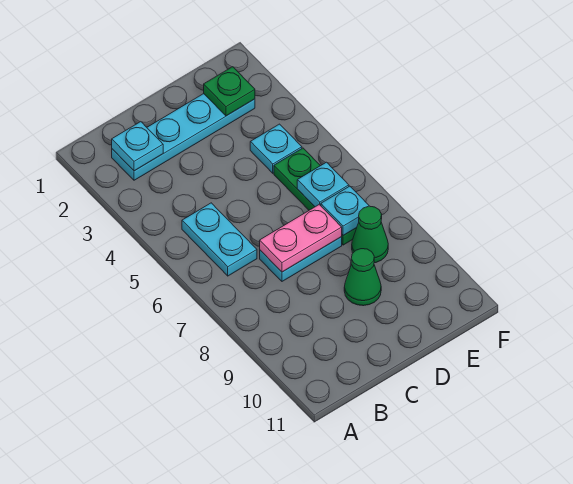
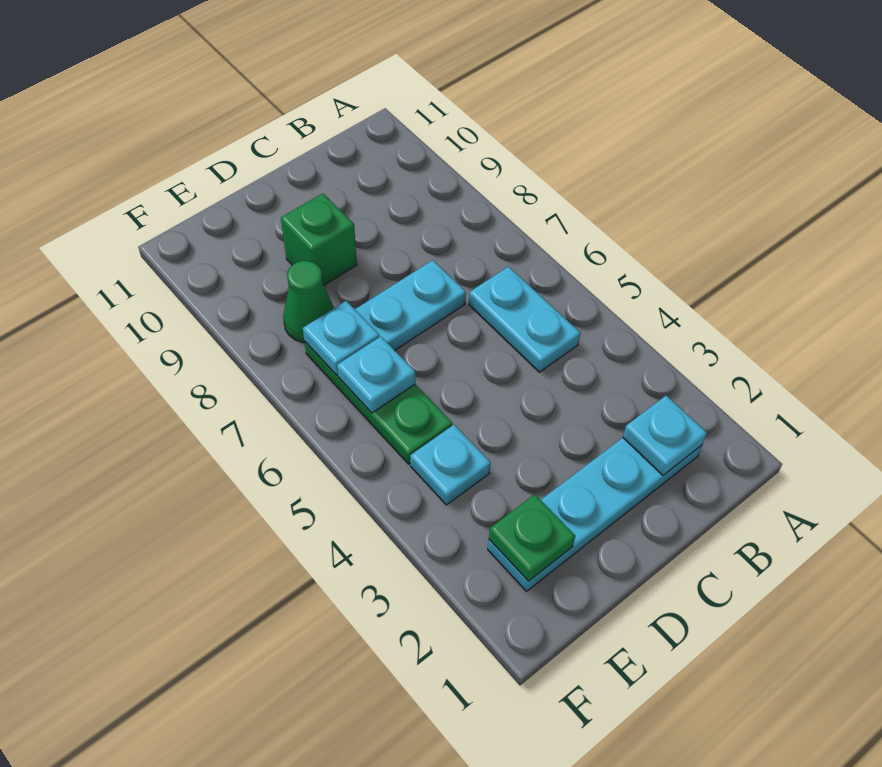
pink plate C7:D7 level 2 -> none
green cone D9 level 1 -> green brick D9 level 1

